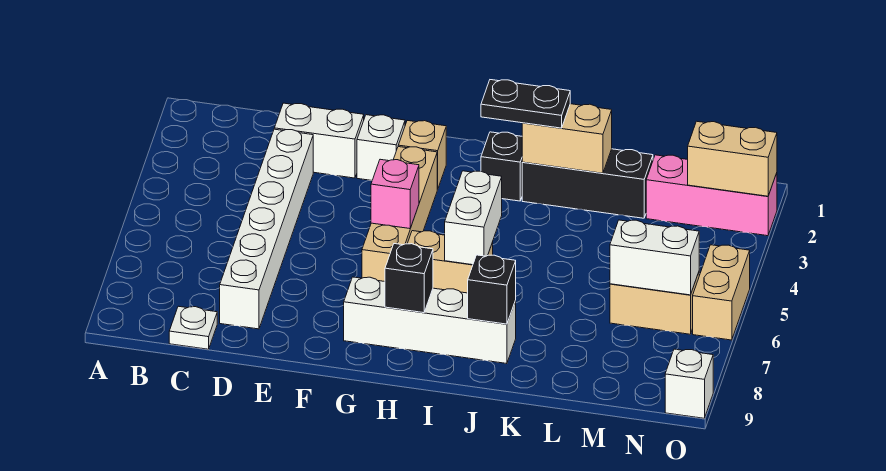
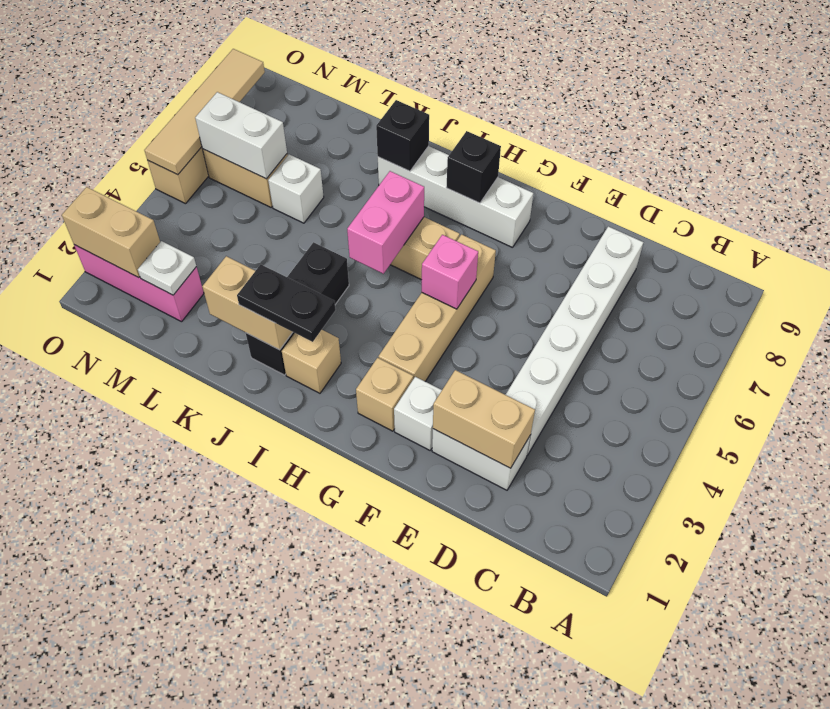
white plate C9 level 1 -> white plate M2 level 2
none -> tan brick D2:E2 level 2
black brick I2 level 1 -> tan brick I2 level 1
white brick I5:I6 level 2 -> pink brick I5:I6 level 2
black brick J2:L2 level 1 -> black brick J2:J4 level 1
none -> tan tile O5:O8 level 2
white brick O9 level 1 -> white brick L6 level 1

